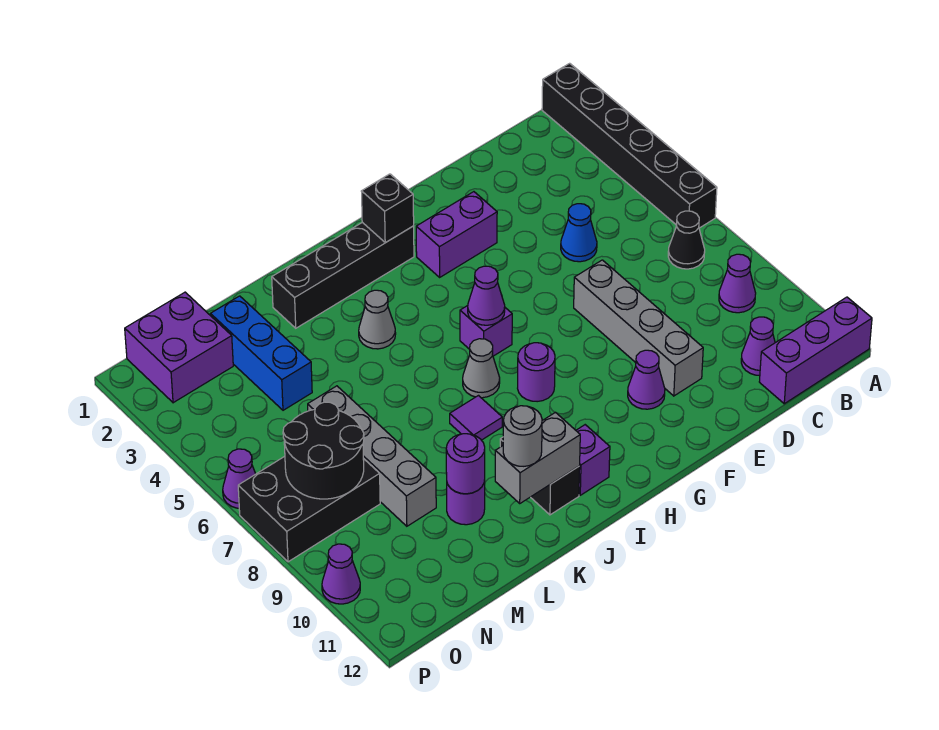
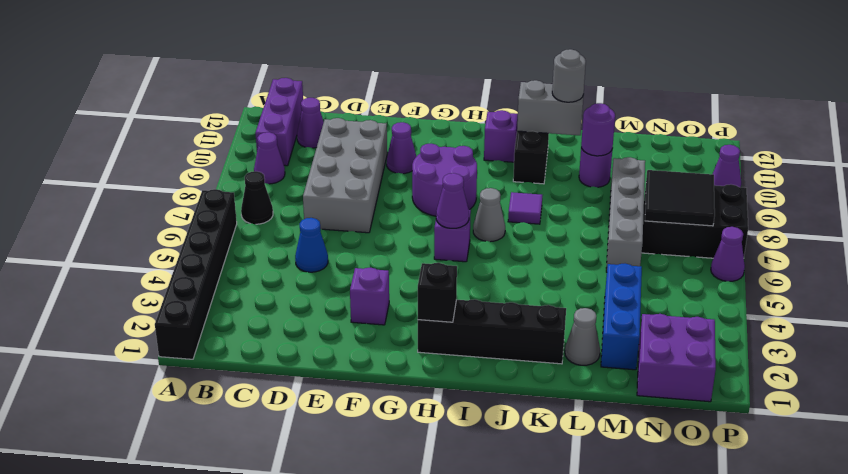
purple brick A12:C12 level 1 -> purple brick B10:B12 level 1
grey brick E7:E10 level 1 -> grey brick D7:E10 level 1
purple brick F3:G3 level 1 -> purple brick F3 level 1
purple round brick H8 level 1 -> purple round brick G8:H9 level 1
grey cone J4 level 1 -> grey cone L2 level 1
black round brick N7:O8 level 2 -> black tile N7:O8 level 2

